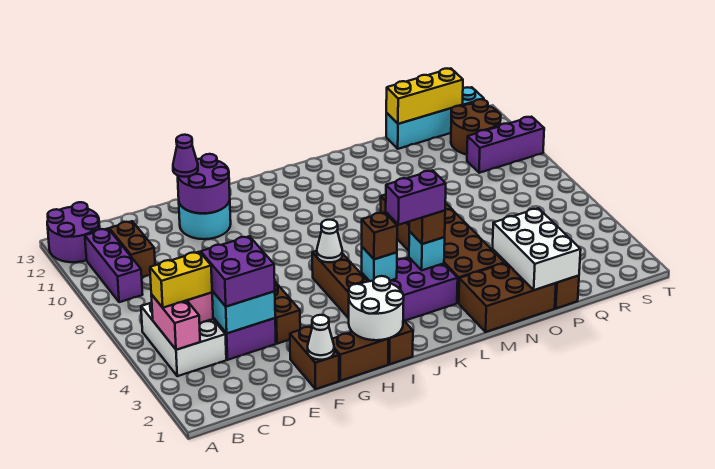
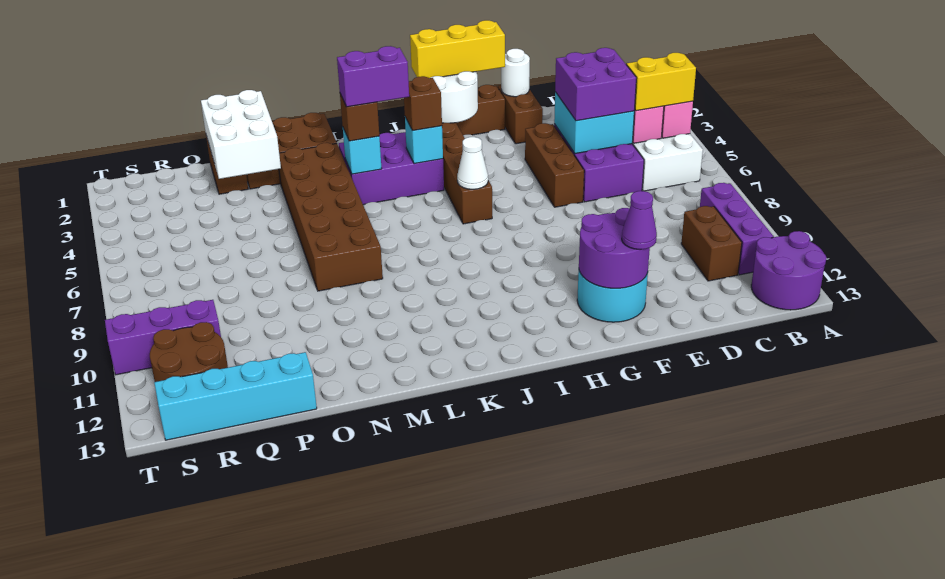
white cone F1 level 2 -> white round brick F1 level 2
yellow brick P13:R13 level 2 -> yellow brick G1:I1 level 3

